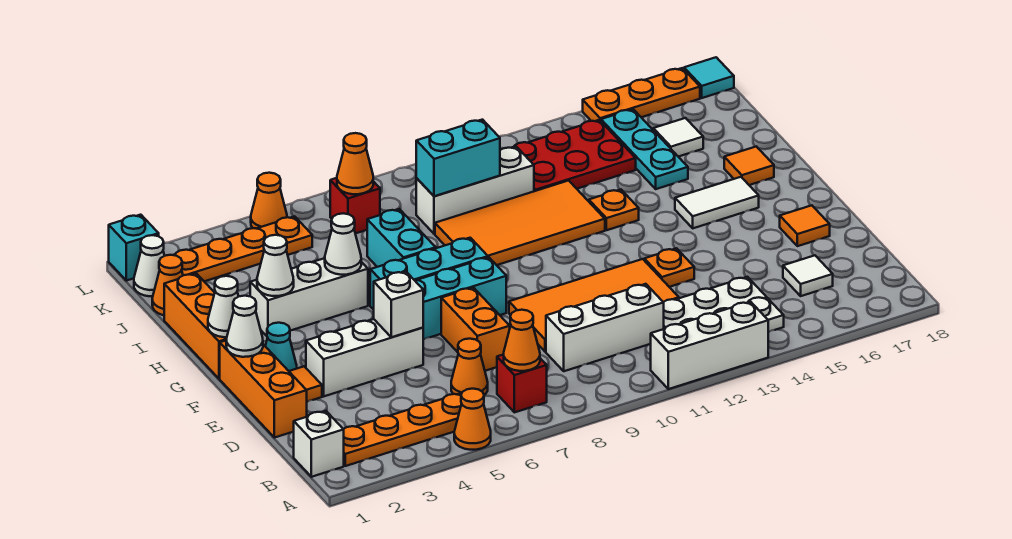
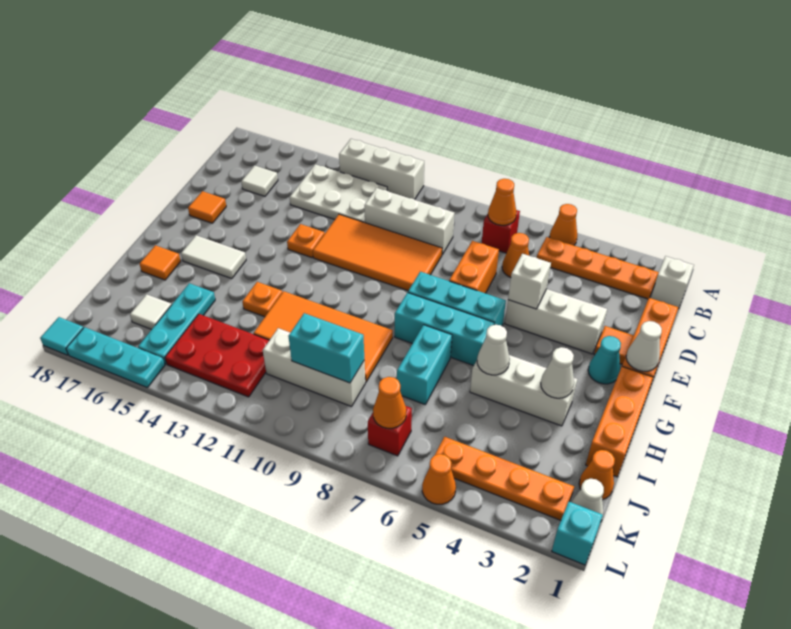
white cone G1 level 2 -> none
orange plate L15:L17 level 1 -> cyan plate L15:L17 level 1

